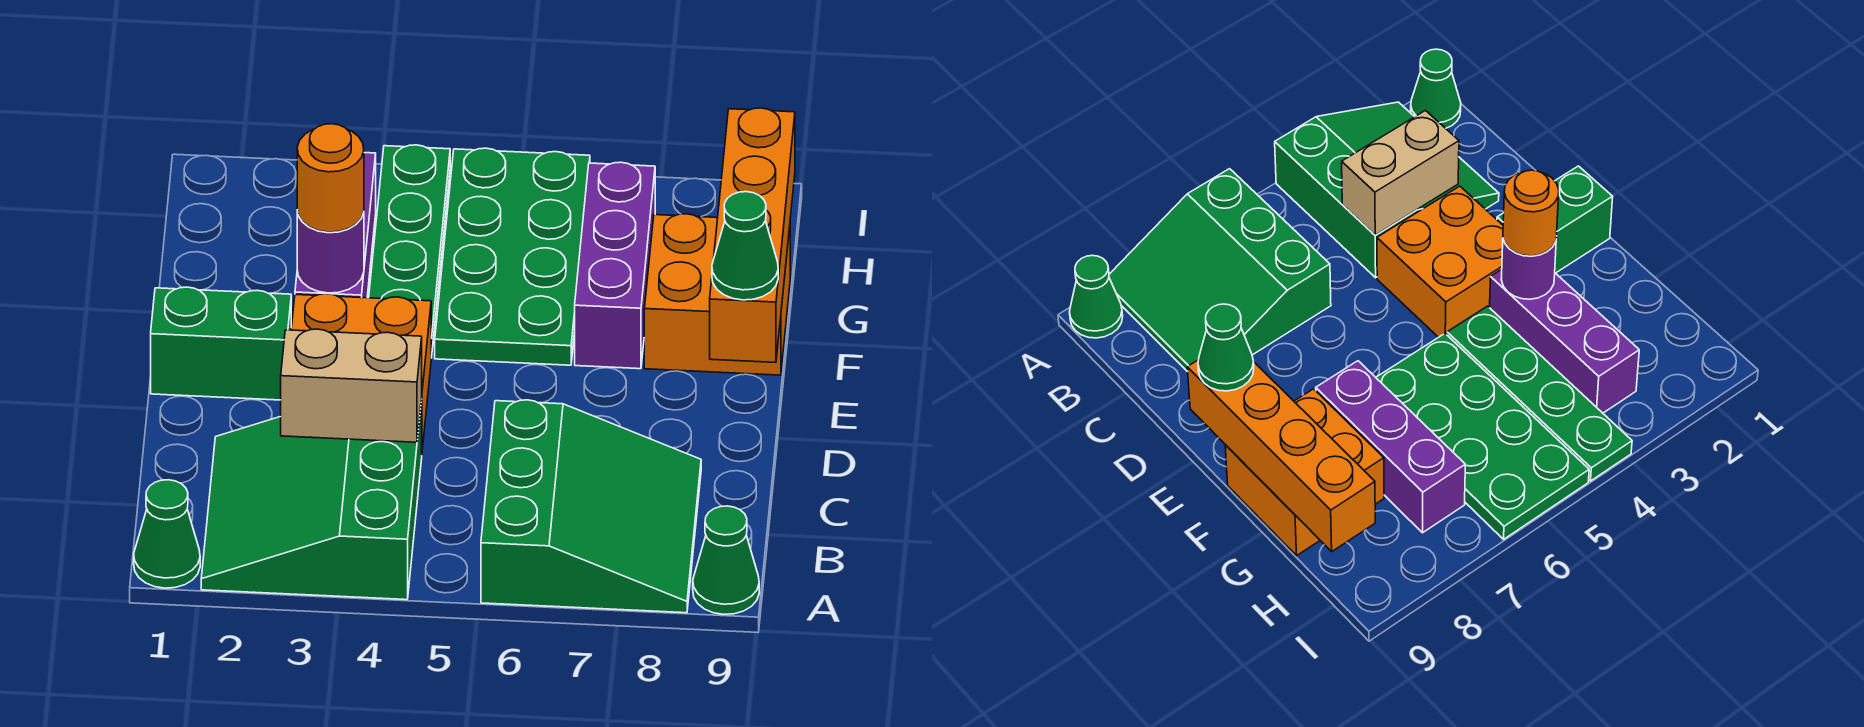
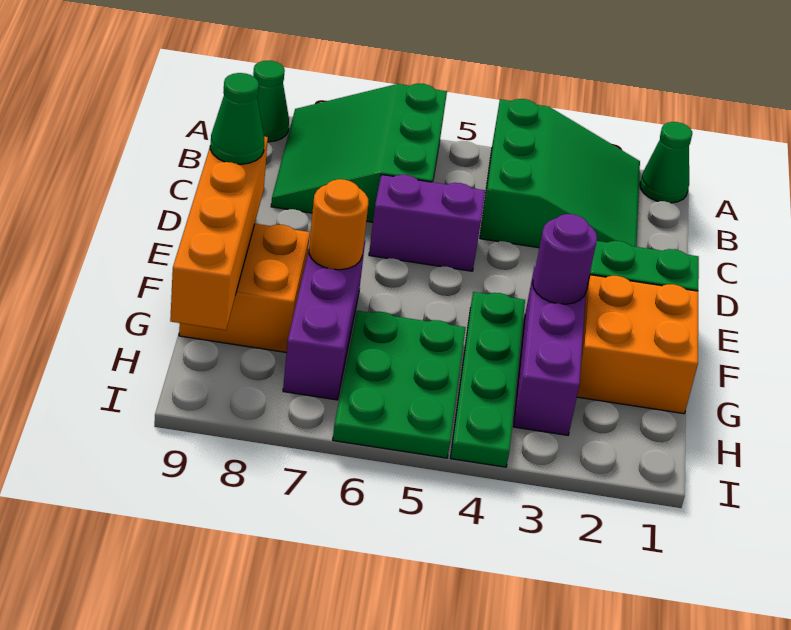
tan brick C3:C4 level 2 -> none
orange brick D3:E4 level 1 -> orange brick F1:G2 level 1
none -> purple brick D5:D6 level 1
orange round brick F3 level 3 -> orange round brick F7 level 2
green plate F5:I6 level 1 -> green plate G5:I6 level 1

